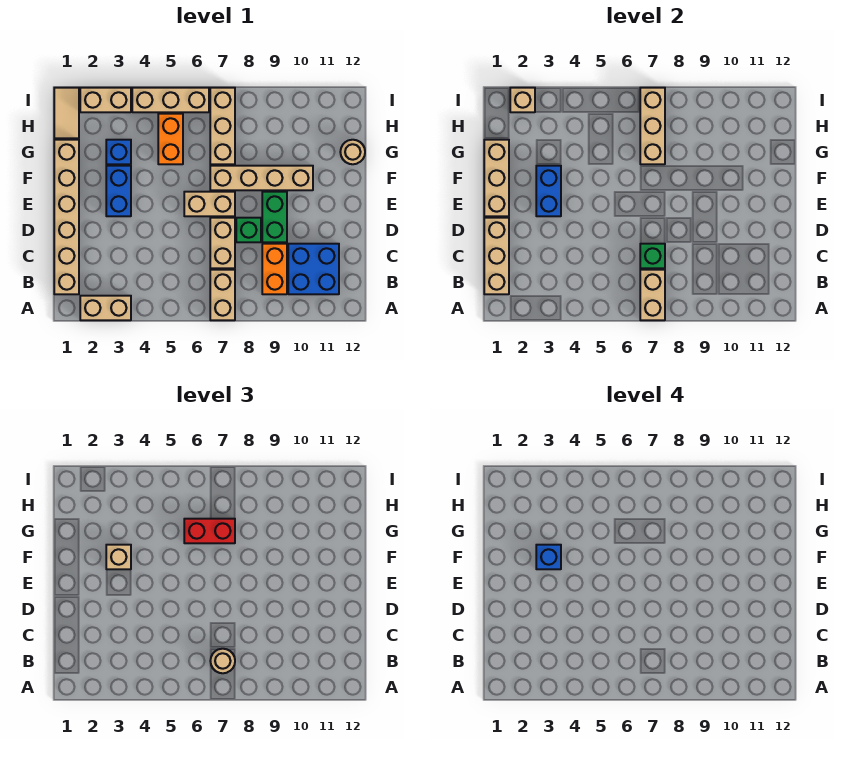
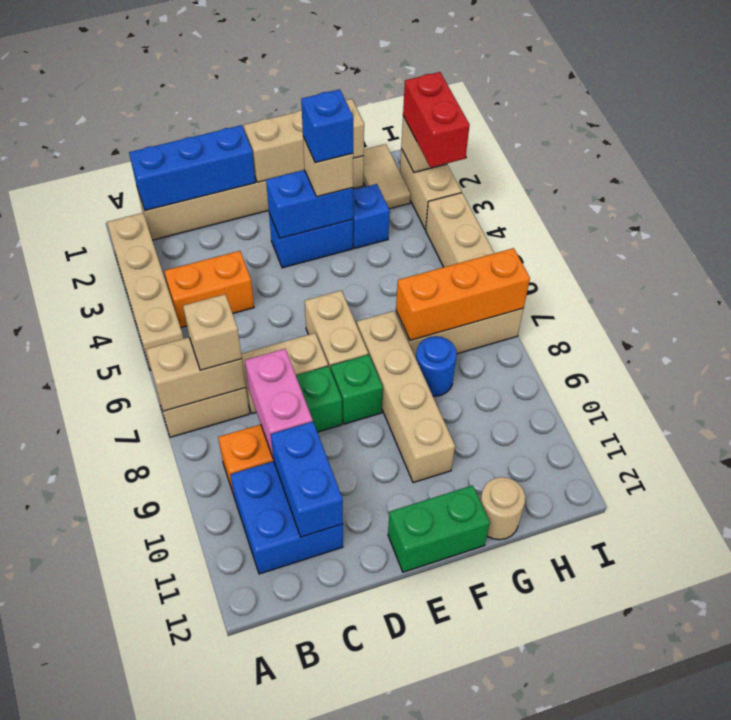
tan brick A2:A3 level 1 -> tan brick A2:A5 level 1
tan brick B1:D1 level 2 -> blue brick B1:D1 level 2
tan round brick B7 level 3 -> tan brick B7 level 3
green brick C7 level 2 -> green brick E8 level 1
none -> pink brick C8:C9 level 2
none -> blue brick C10:C11 level 2
green brick D9:E9 level 1 -> green brick E12:F12 level 1
orange brick G5:H5 level 1 -> orange brick B4:C4 level 1
red brick G6:G7 level 3 -> red brick I2:I3 level 3
tan brick G7:I7 level 2 -> orange brick G7:I7 level 2
none -> blue round brick G8 level 1
tan tile H1:I1 level 1 -> tan tile H1:H2 level 1

